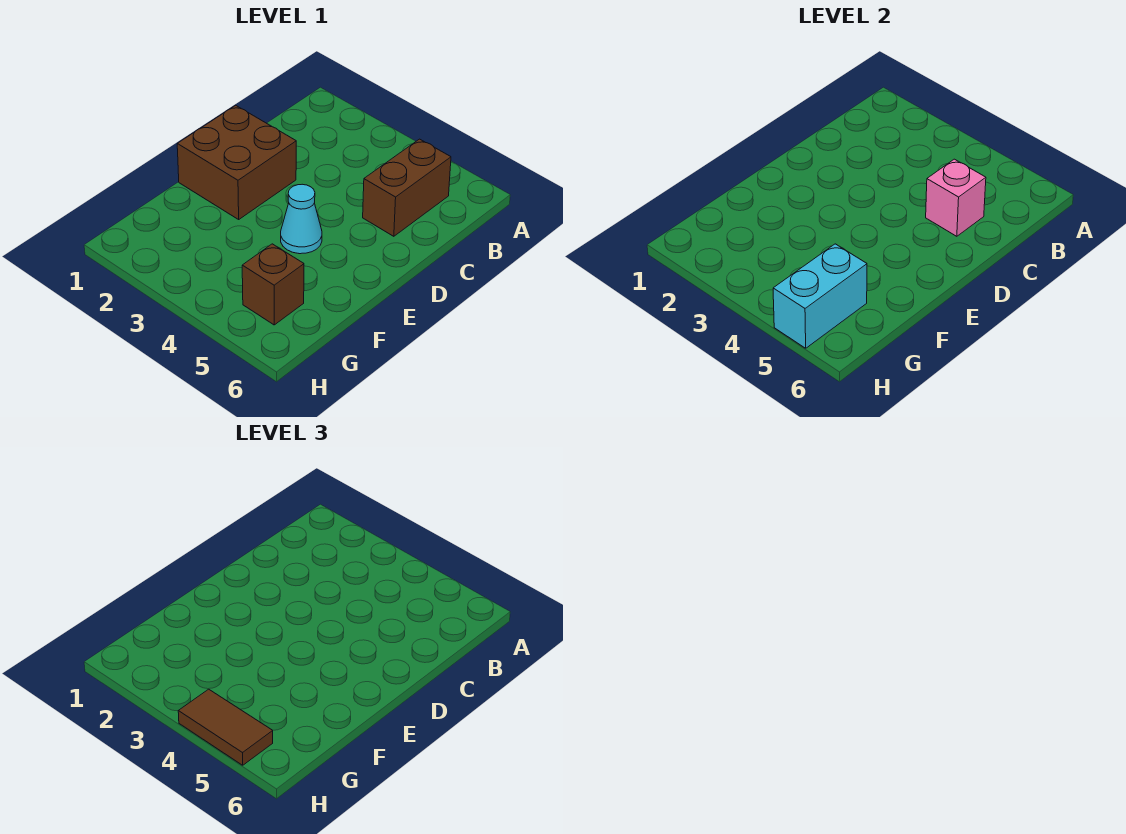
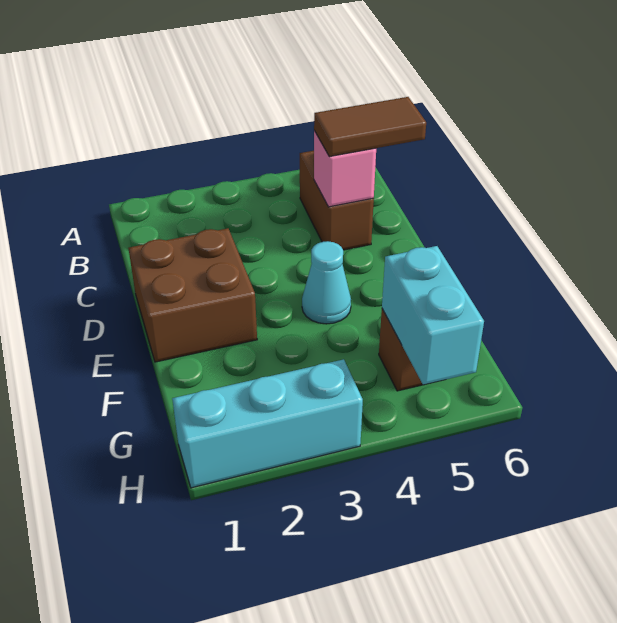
none -> cyan brick H1:H3 level 1
brown tile H4:H5 level 3 -> brown tile C5:C6 level 3

